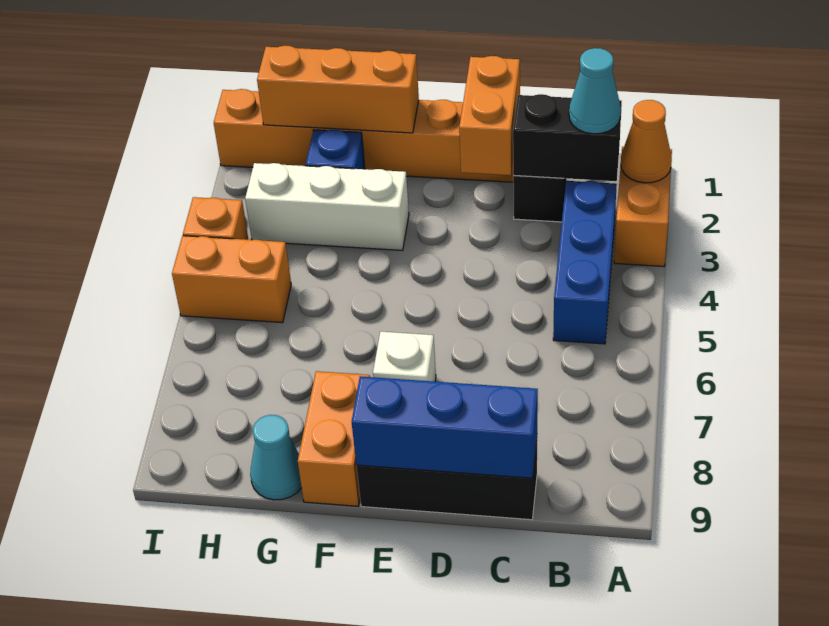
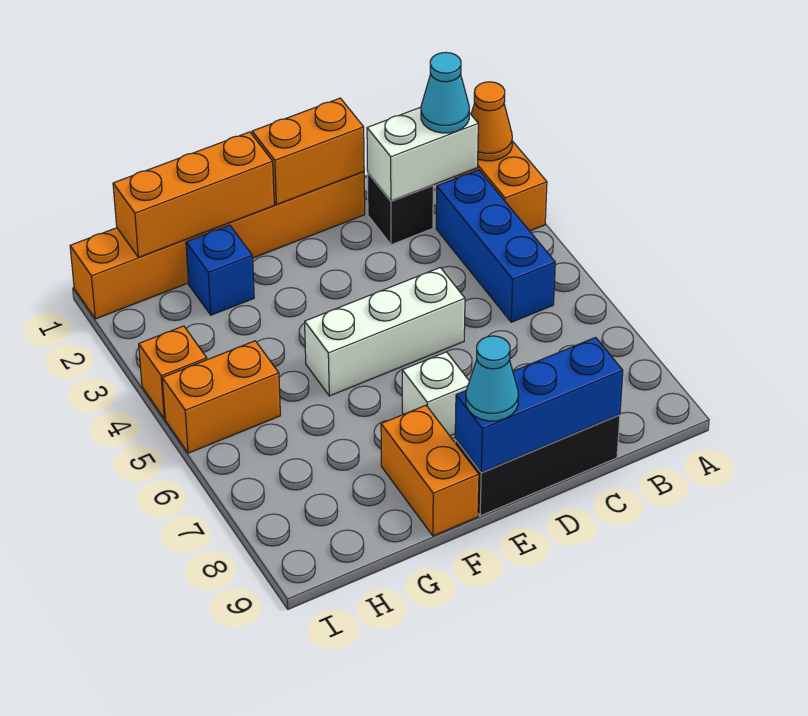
black brick B2:C2 level 2 -> white brick B2:C2 level 2
orange brick D1:D2 level 2 -> orange brick D1:E1 level 2
white brick F3:H3 level 1 -> white brick D5:F5 level 1
cyan cone G9 level 1 -> cyan cone E9 level 3

